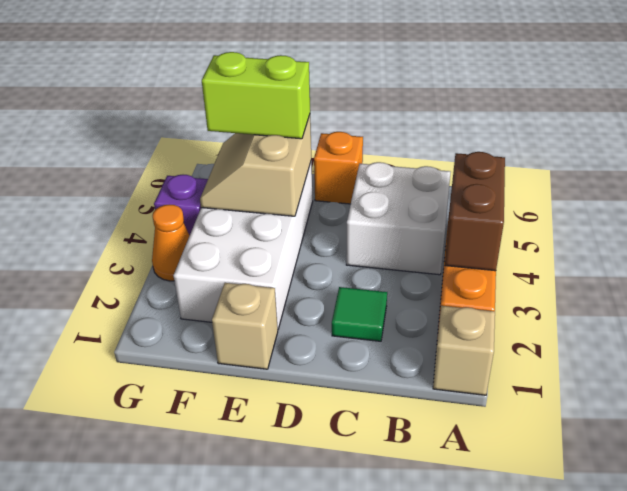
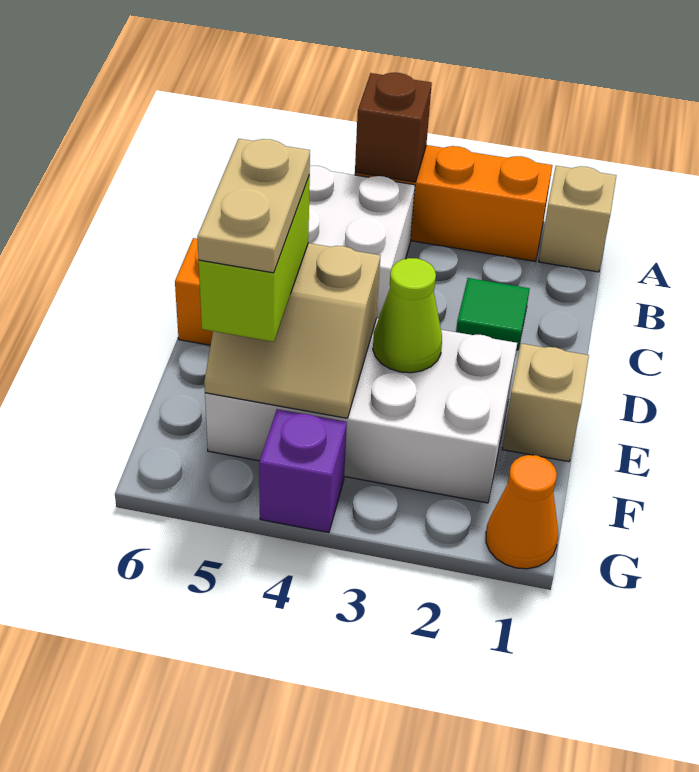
brown brick A3:A4 level 2 -> brown brick A4 level 2
none -> lime cone E3 level 2
none -> tan plate E5:F5 level 4
orange cone G3 level 1 -> orange cone G1 level 1

